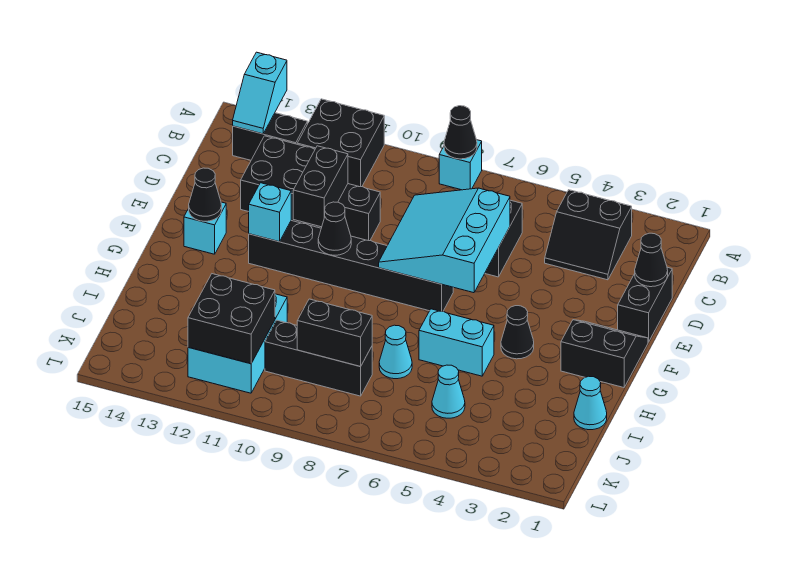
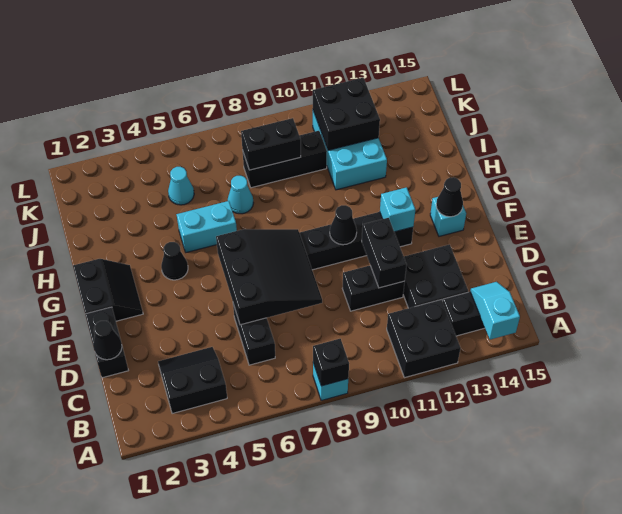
black cone A8 level 2 -> black brick A8 level 2
cyan slope D6:F8 level 2 top 6 -> black slope D6:F8 level 2 top 6
black slope F1:G2 level 1 top G -> black slope F1:G2 level 1 top 1
cyan cone I1 level 1 -> none

